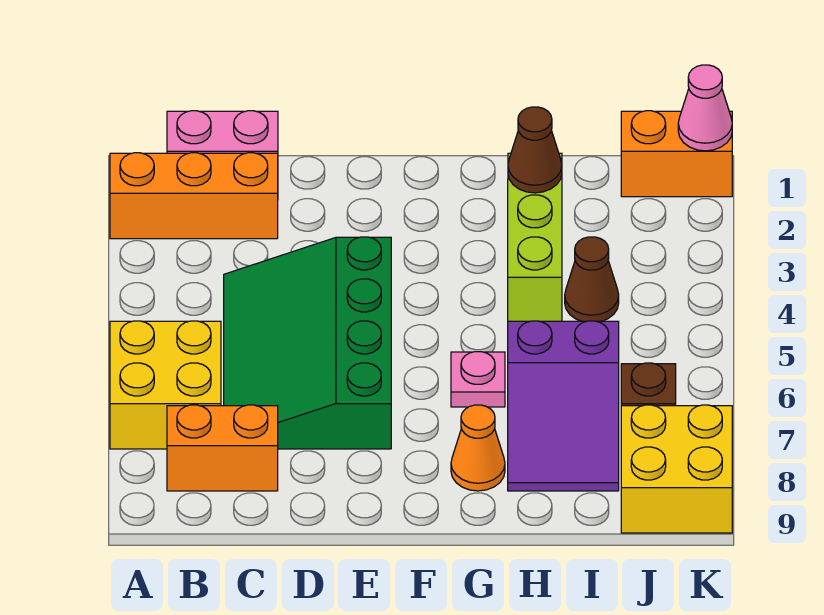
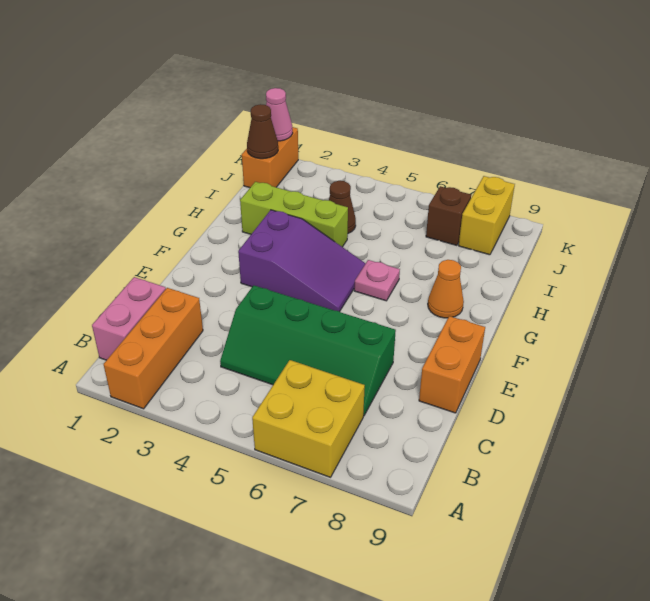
orange brick B8:C8 level 1 -> orange brick D9:E9 level 1
green slope C4:E7 level 1 top E -> green slope C4:D7 level 1 top D
brown cone H2 level 2 -> brown cone J1 level 2
purple slope H6:I8 level 1 top 6 -> purple slope F3:G5 level 1 top 3
yellow brick J8:K9 level 1 -> yellow brick J8:K8 level 1

